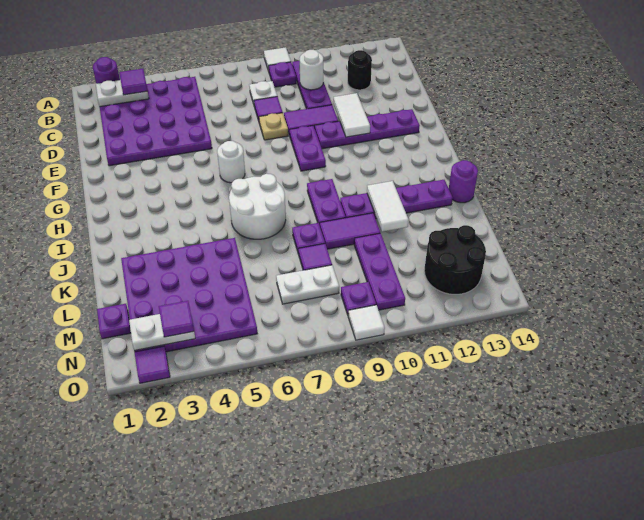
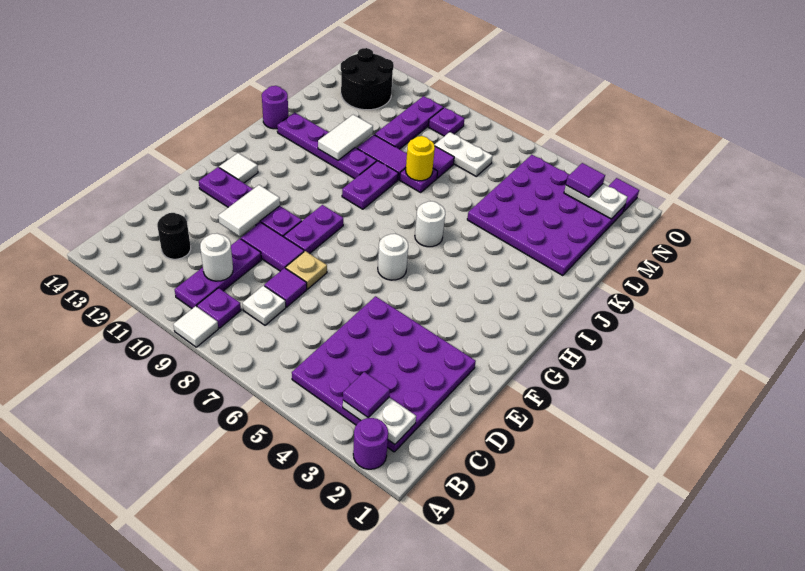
white round brick I6:J7 level 1 -> white round brick I6 level 1
none -> yellow round brick K8 level 2
purple plate M1 level 1 -> none
white tile O9 level 1 -> white tile G13 level 1

